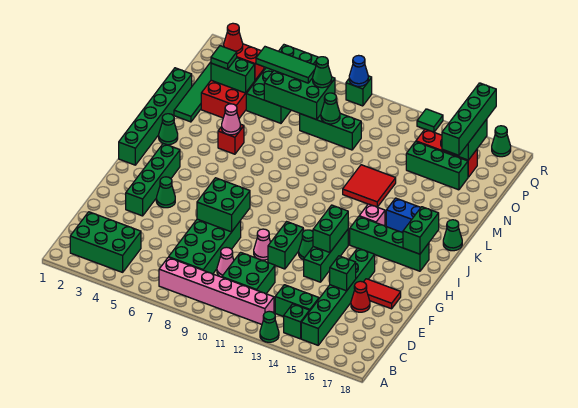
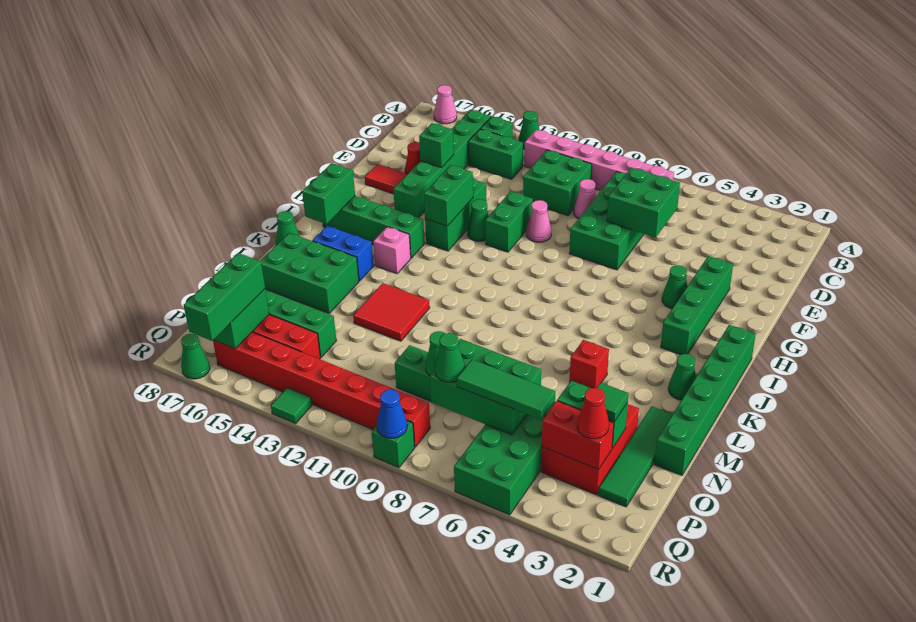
green brick B2:C4 level 1 -> green brick L15:M17 level 1
green brick F7:G8 level 2 -> green brick D6:E7 level 2
pink cone L5 level 2 -> pink cone A17 level 1
green brick O16:R16 level 3 -> green brick P16:R16 level 3
none -> red brick Q9:Q16 level 1

